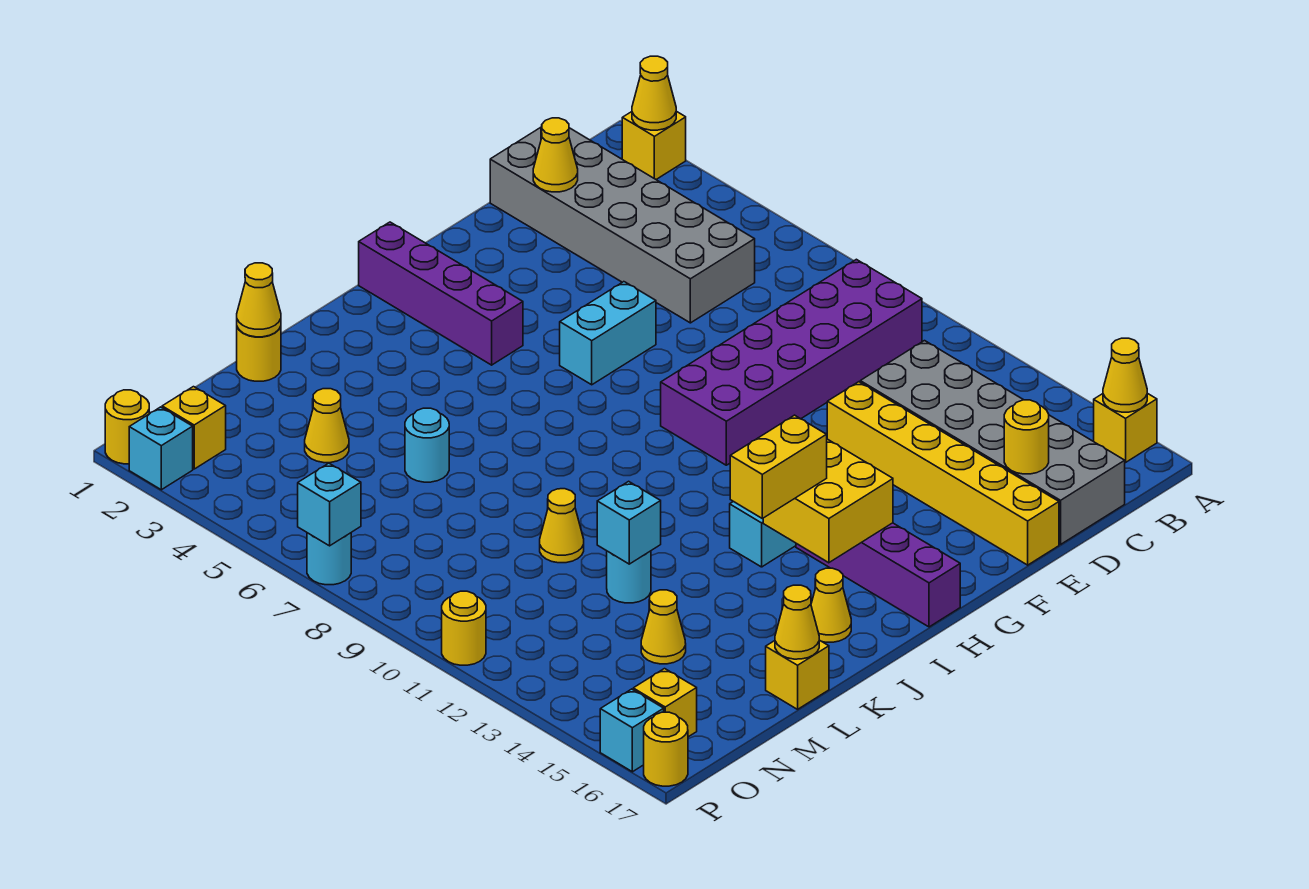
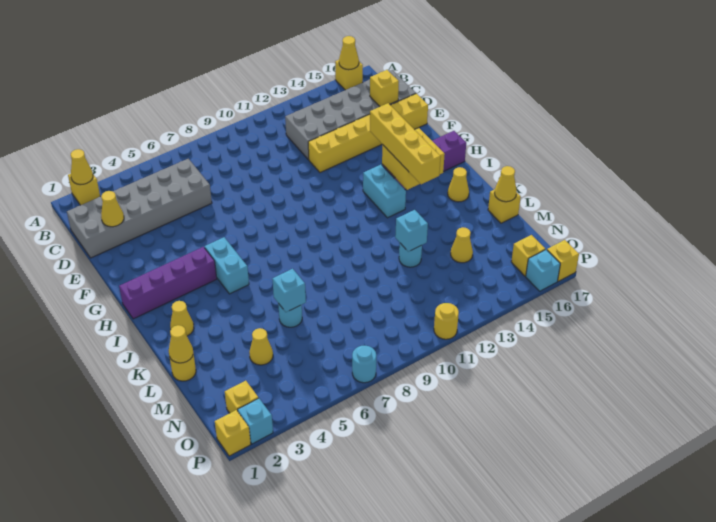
purple brick B9:G10 level 1 -> none
yellow round brick D16 level 2 -> yellow brick D16 level 2
cyan brick F6:G6 level 1 -> cyan brick H5:I5 level 1
yellow brick I14:J14 level 3 -> yellow brick G14:J14 level 3
yellow cone L10 level 1 -> yellow cone J2 level 1
yellow round brick P1 level 1 -> yellow brick P1 level 1
cyan brick P7 level 2 -> cyan brick L6 level 2
yellow round brick P17 level 1 -> yellow brick P17 level 1

